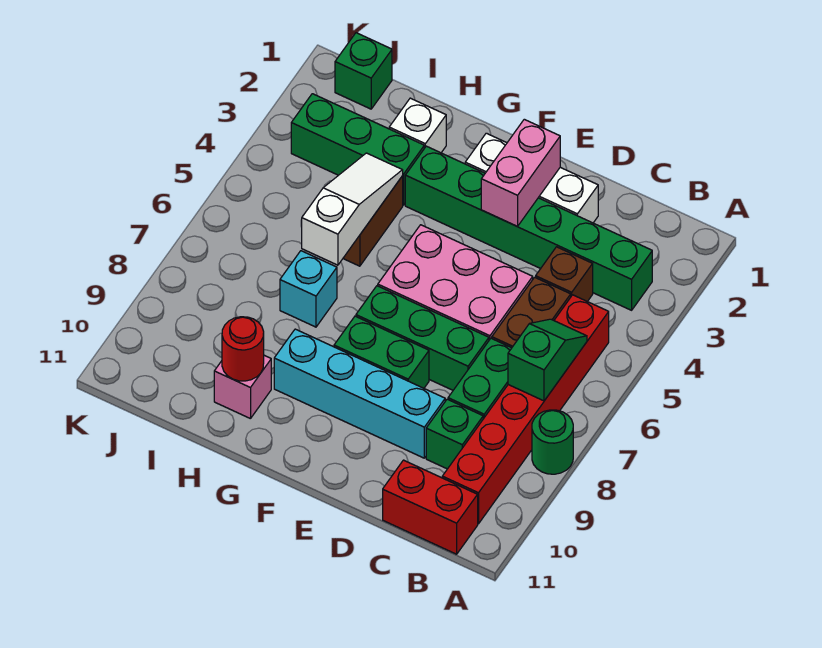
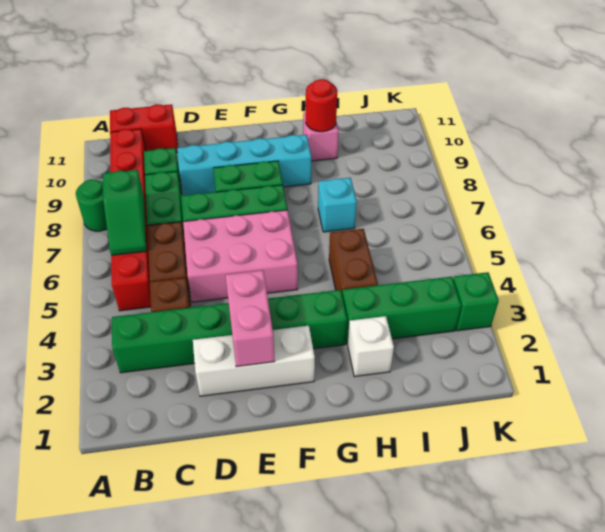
white slope H4:H6 level 2 top 6 -> none
green brick J1 level 1 -> green brick K3 level 1

